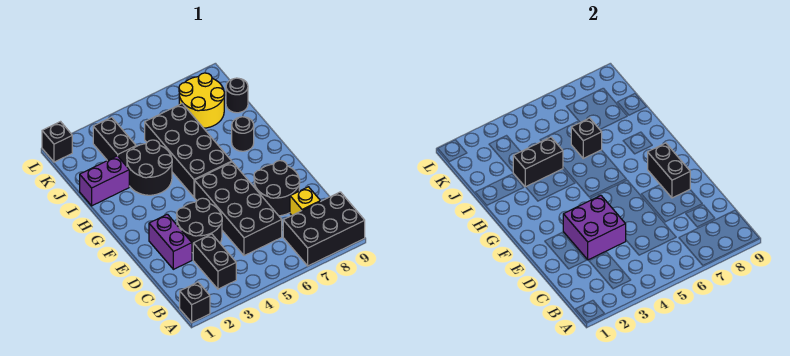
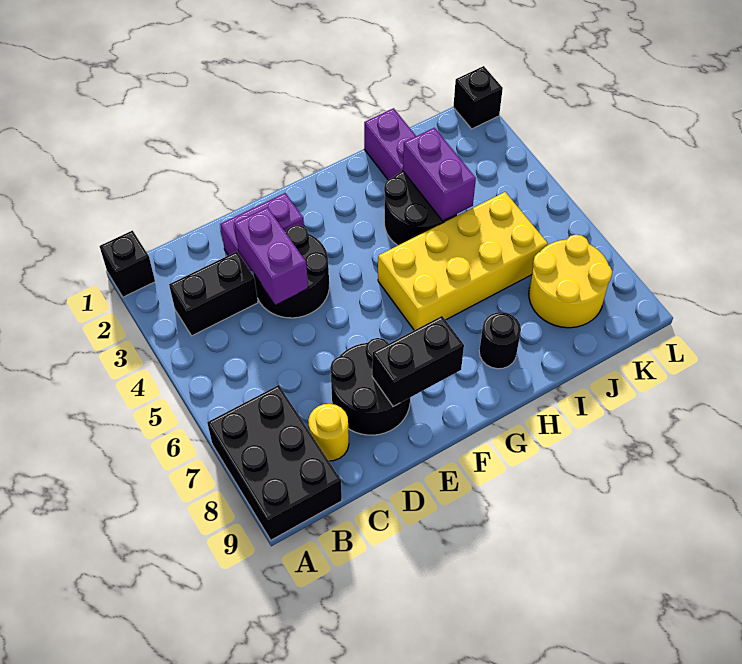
black brick C5:F6 level 1 -> none
yellow brick C8 level 1 -> yellow round brick C8 level 1
purple brick D3:E4 level 2 -> purple brick D3:D4 level 2
black brick G5:J6 level 1 -> yellow brick G5:J6 level 1
black brick I3:I4 level 2 -> purple brick I3:I4 level 2
black brick I6 level 2 -> none
black brick J3:K3 level 1 -> none
black round brick J9 level 1 -> none

